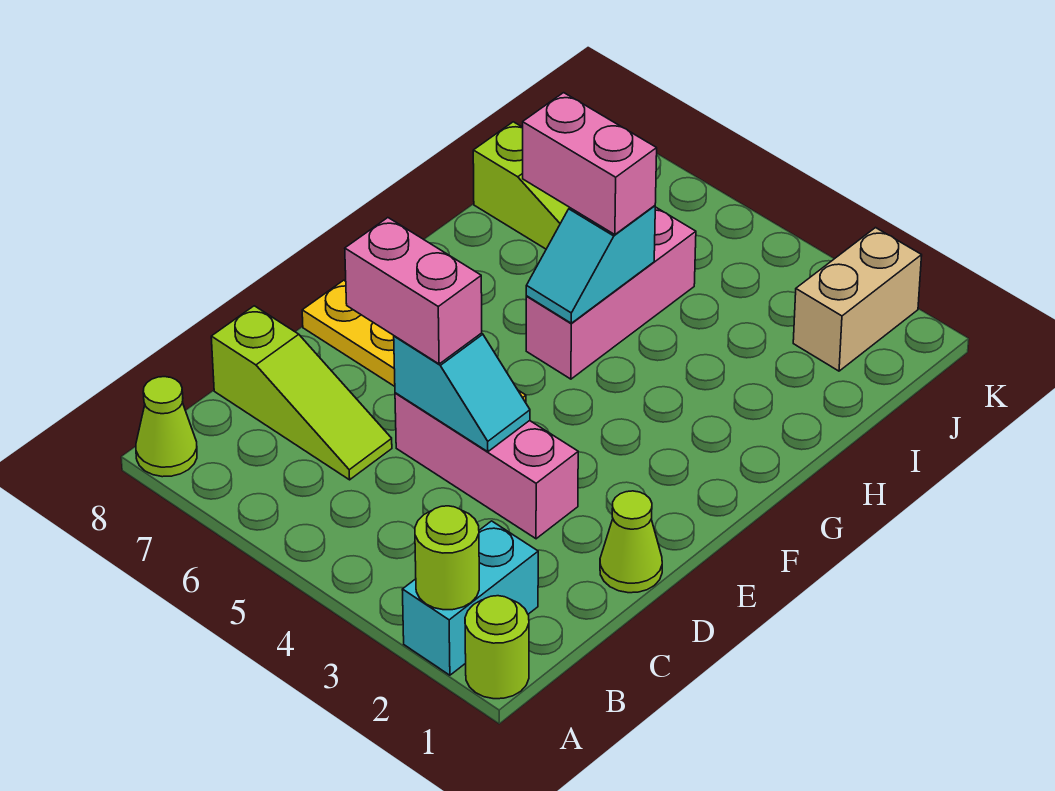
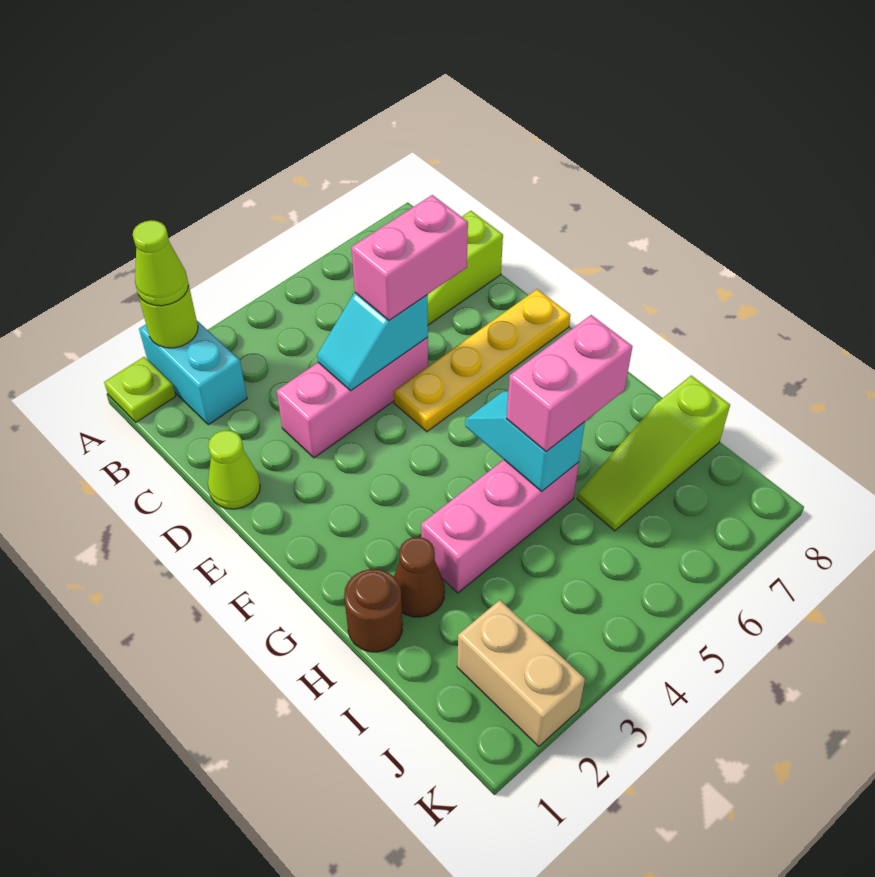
lime round brick A1 level 1 -> lime plate A1 level 1
lime cone A8 level 1 -> lime cone A2 level 3
pink brick G5:I5 level 1 -> pink brick H3:H5 level 1
none -> brown round brick H1 level 1
none -> brown cone H2 level 1

